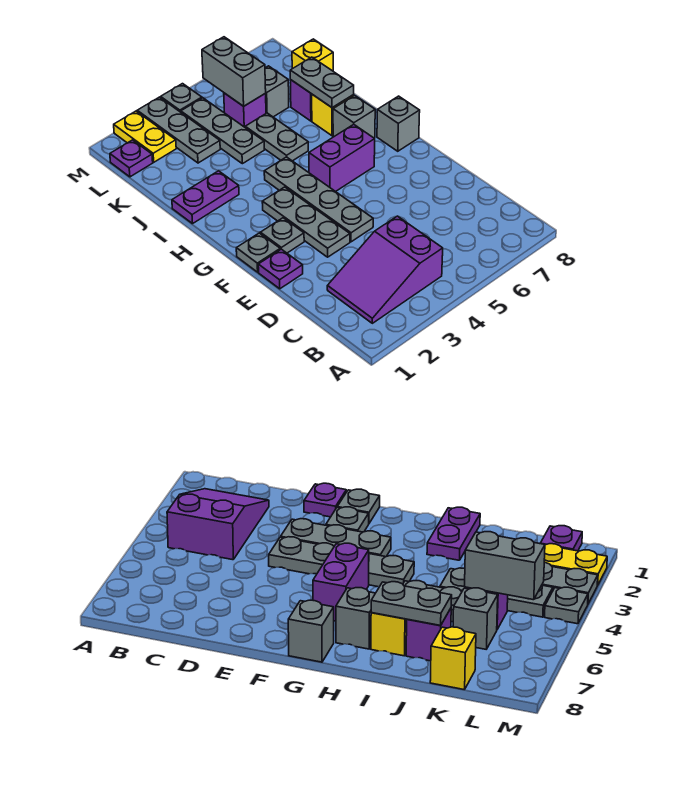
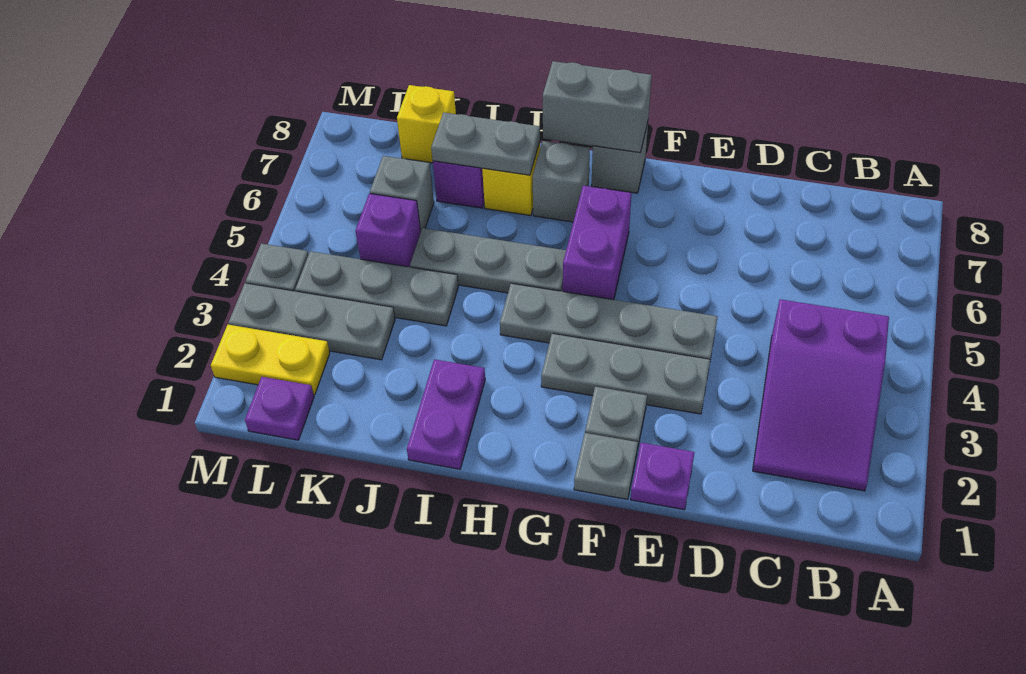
grey plate I5:J5 level 1 -> grey plate H5:J5 level 1
grey brick K5:L5 level 2 -> grey brick G8:H8 level 2

